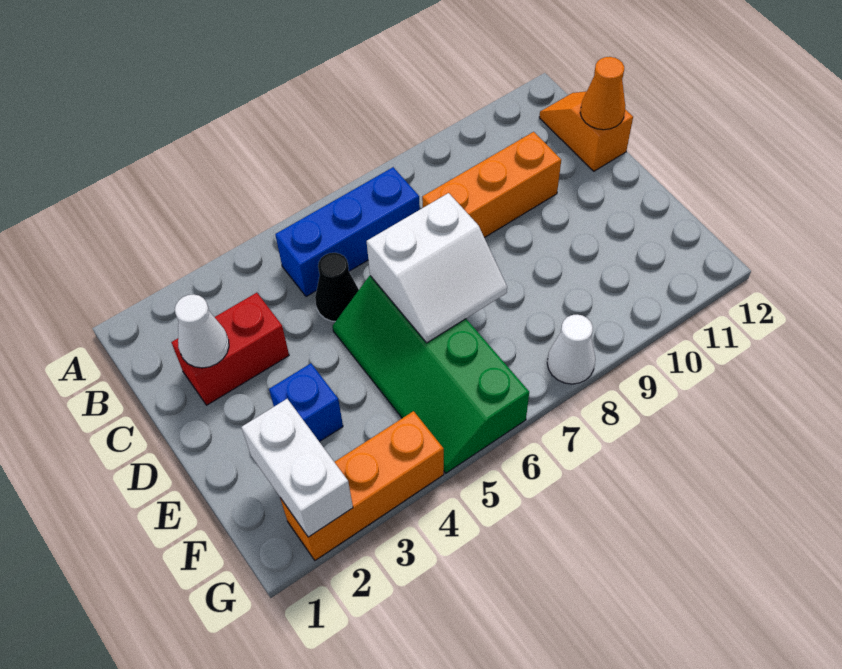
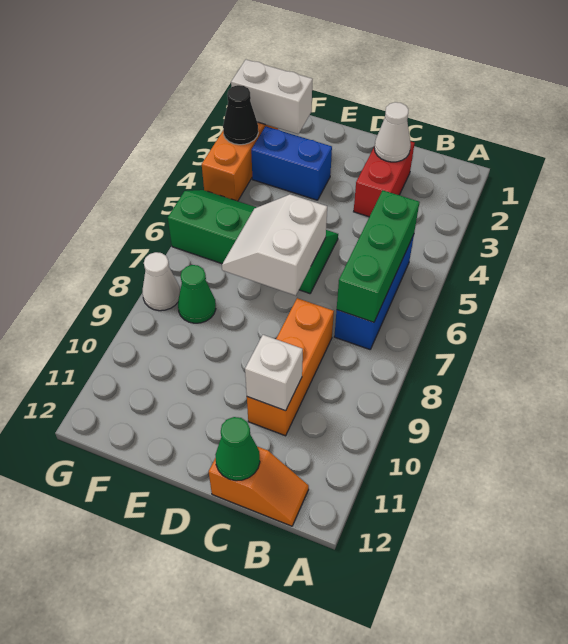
none -> green brick B5:B7 level 2
black cone C5 level 1 -> black cone G3 level 2
none -> white brick C10 level 2
orange cone C12 level 2 -> green cone C12 level 2
blue brick E3 level 1 -> blue brick E3:F3 level 1
none -> green cone F8 level 1

